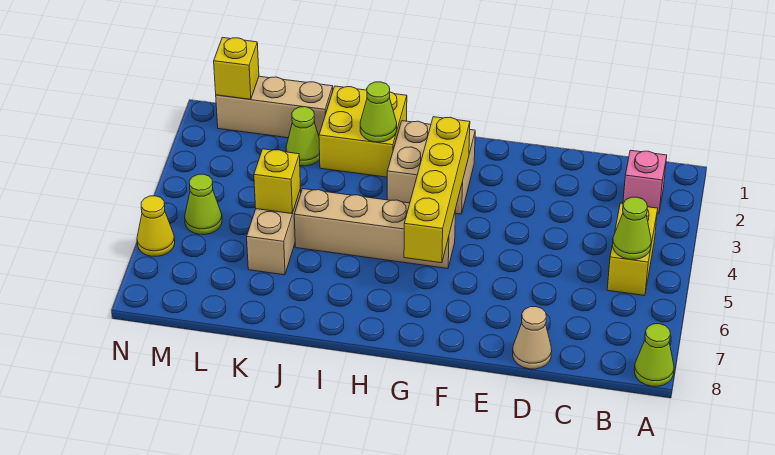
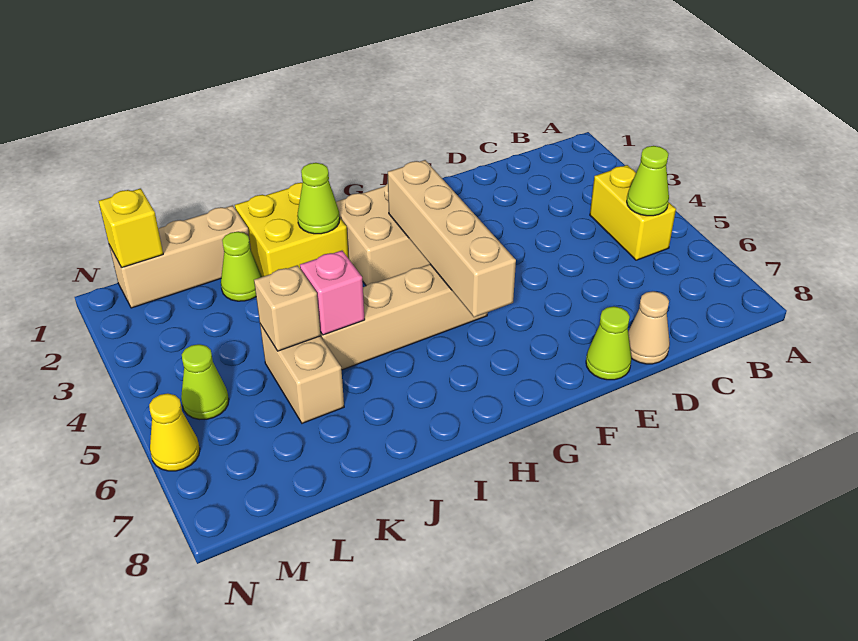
lime cone A8 level 1 -> lime cone E8 level 1
pink brick B2 level 1 -> pink brick J5 level 2
yellow brick G3:G6 level 2 -> tan brick G3:G6 level 2
yellow brick K5 level 2 -> tan brick K5 level 2

